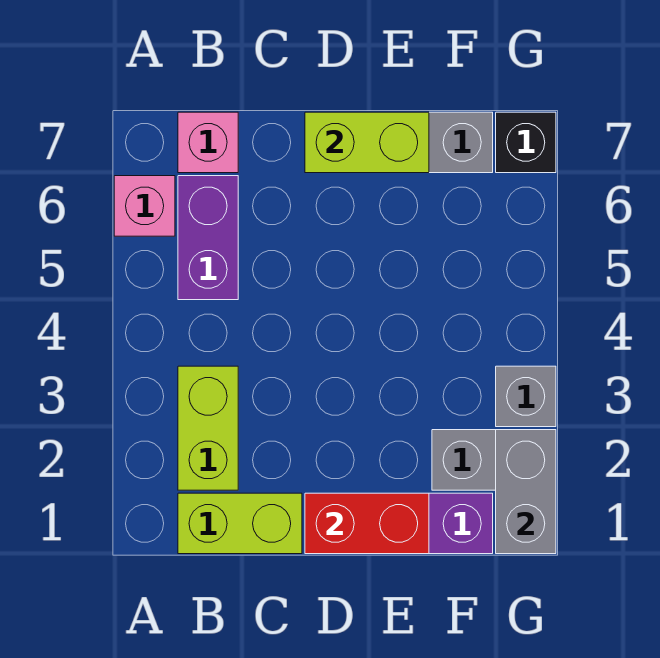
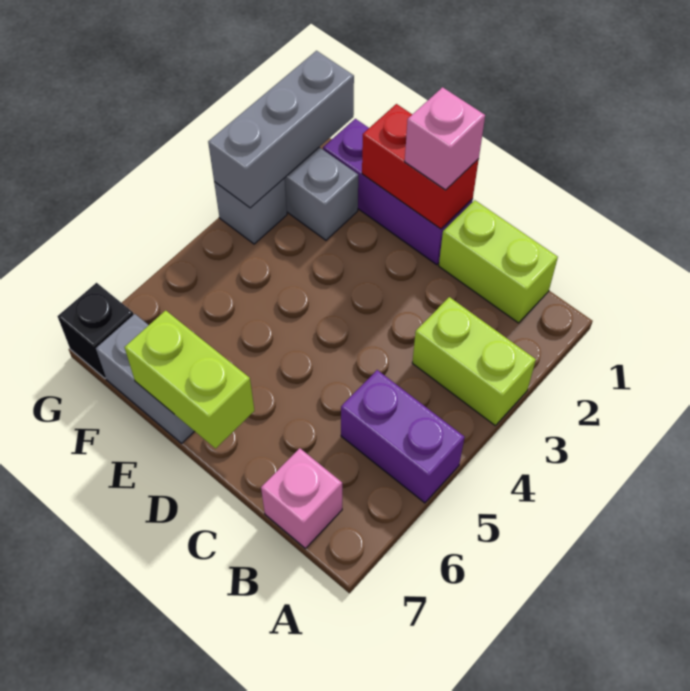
pink brick A6 level 1 -> pink brick D1 level 3
lime brick B2:B3 level 1 -> lime brick A3:B3 level 1
purple brick B5:B6 level 1 -> purple brick A5:B5 level 1
grey brick G1:G2 level 2 -> grey brick G1:G3 level 2

